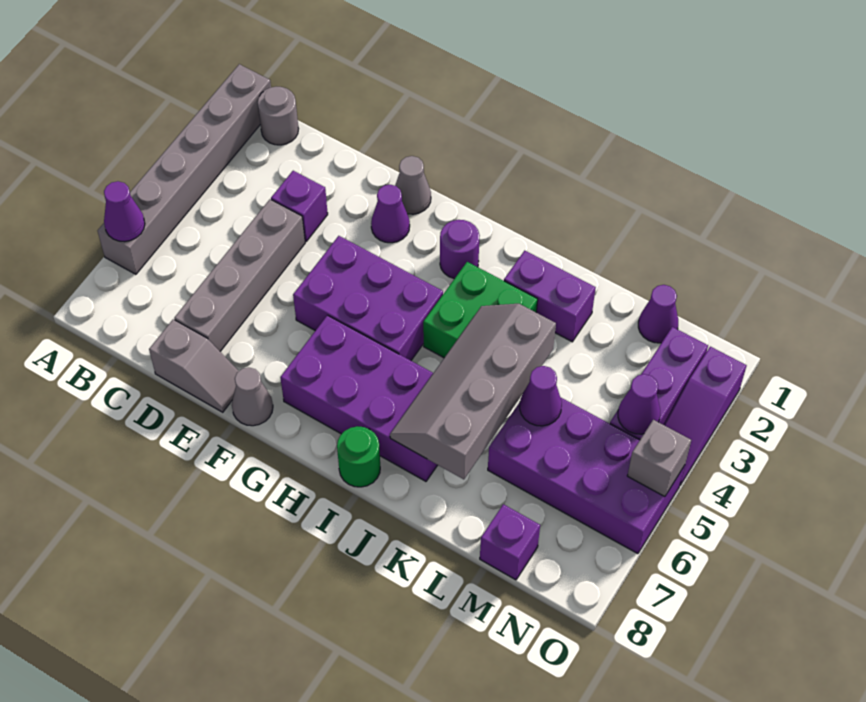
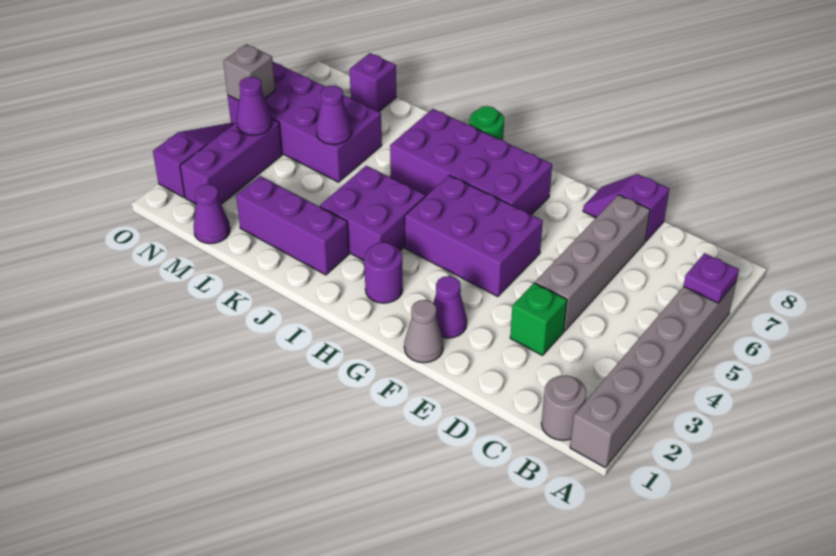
purple cone A6 level 2 -> purple plate A6 level 2
purple brick D3 level 1 -> green brick D3 level 1
grey slope D8:E8 level 1 top D -> purple slope D8:E8 level 1 top D
grey cone F8 level 1 -> none
green brick I3:J4 level 1 -> purple brick I3:J4 level 1
purple brick J2:K2 level 1 -> purple brick J2:L2 level 1
grey slope J4:K7 level 2 top K -> none

